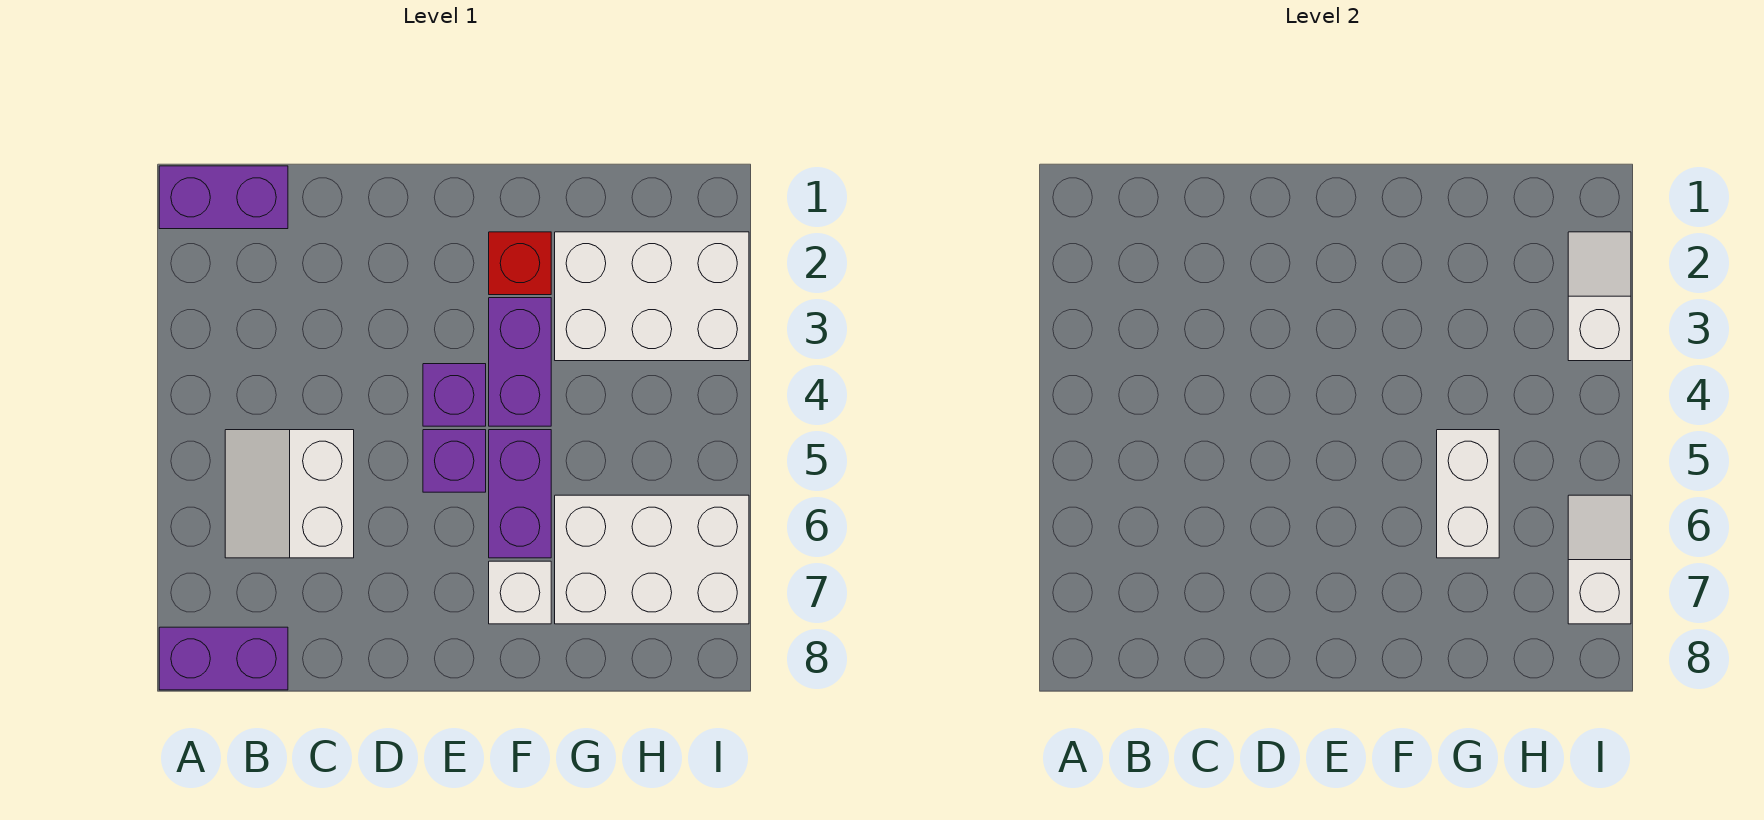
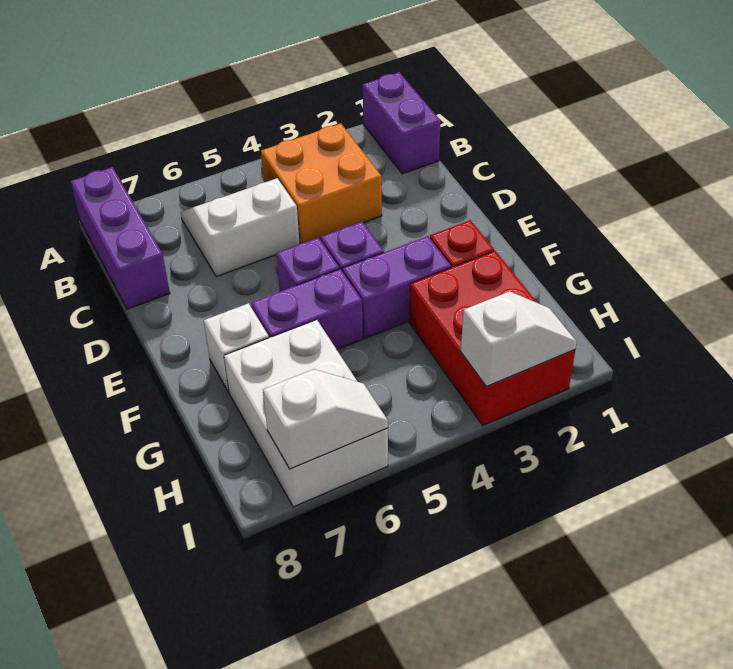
purple brick A8:B8 level 1 -> purple brick A8:C8 level 1
none -> orange brick B3:C4 level 1
white brick G2:I3 level 1 -> red brick G2:I3 level 1
white brick G5:G6 level 2 -> none

